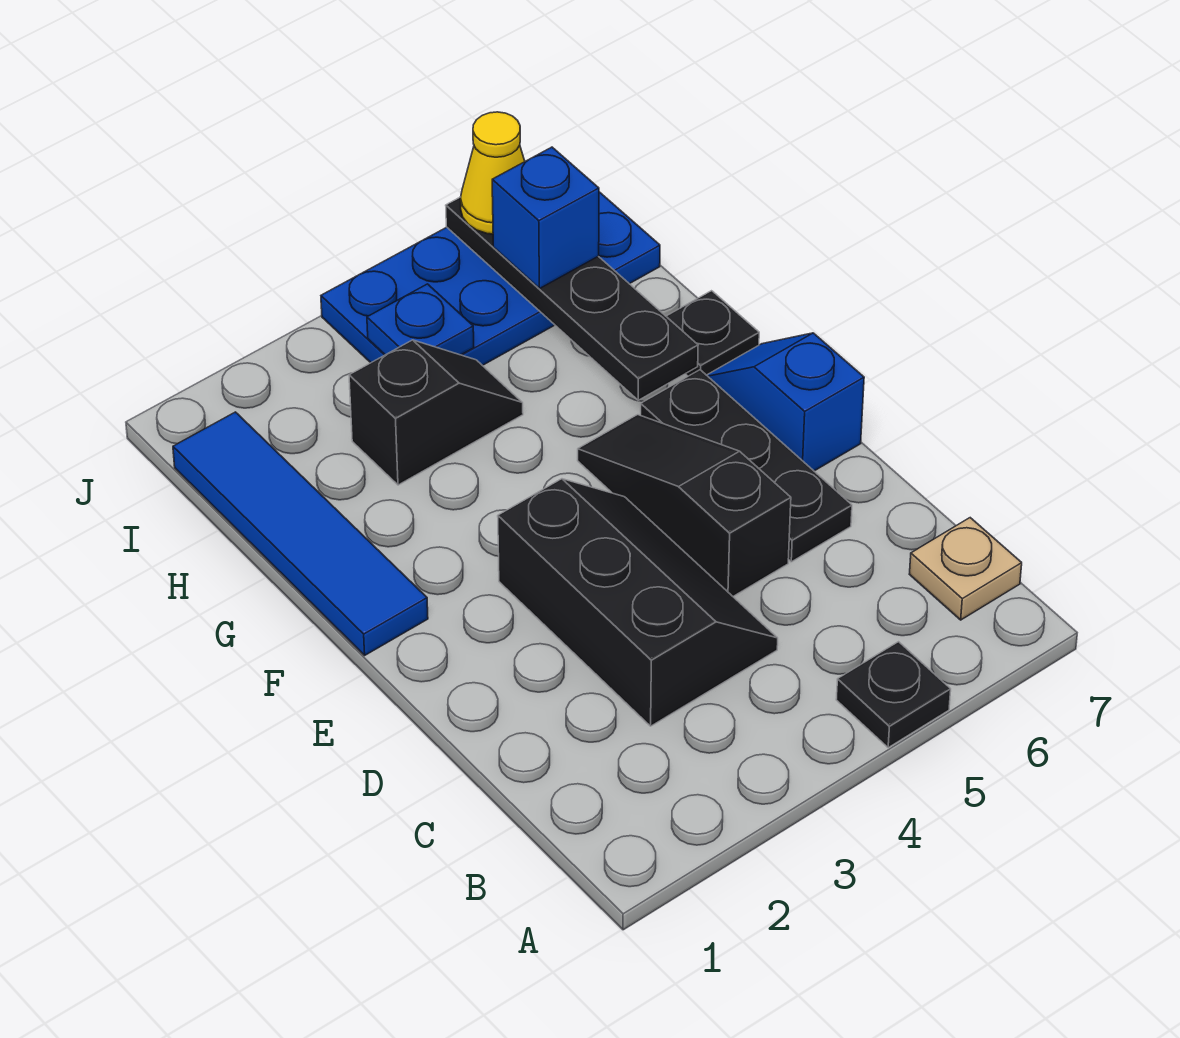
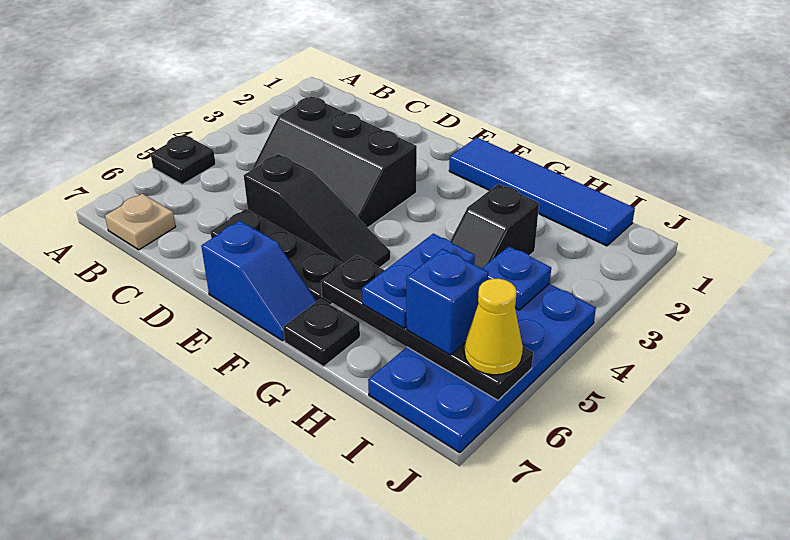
none -> blue plate H5:H6 level 3

